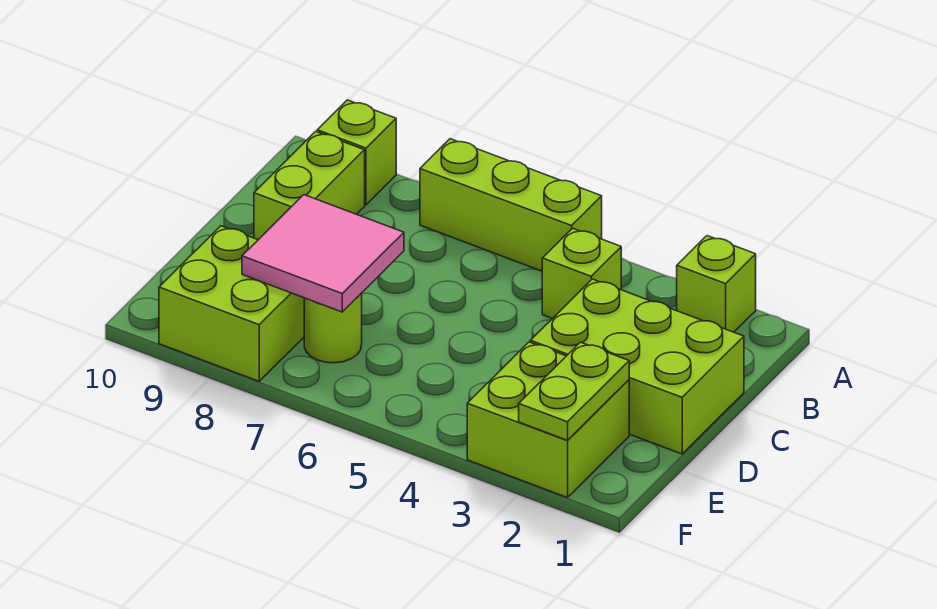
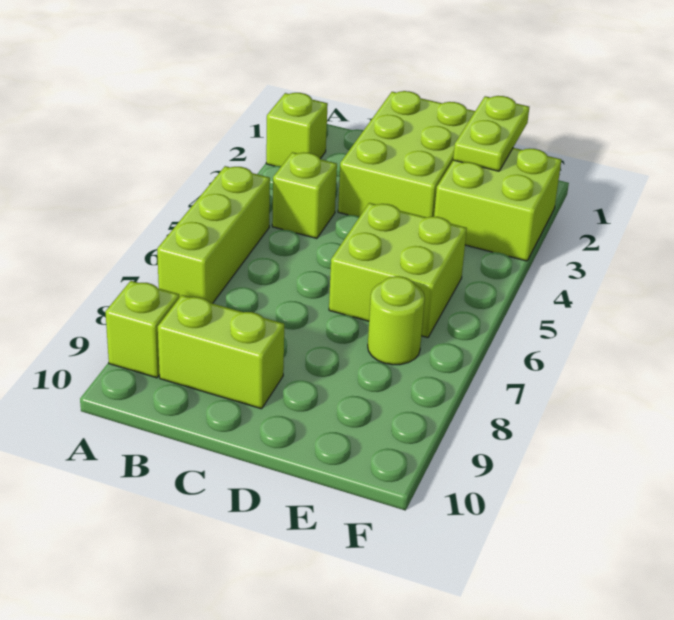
pink tile D7:E8 level 2 -> none
lime plate E2:F2 level 2 -> lime plate E1:E2 level 2
lime brick E8:F9 level 1 -> lime brick D5:E6 level 1

